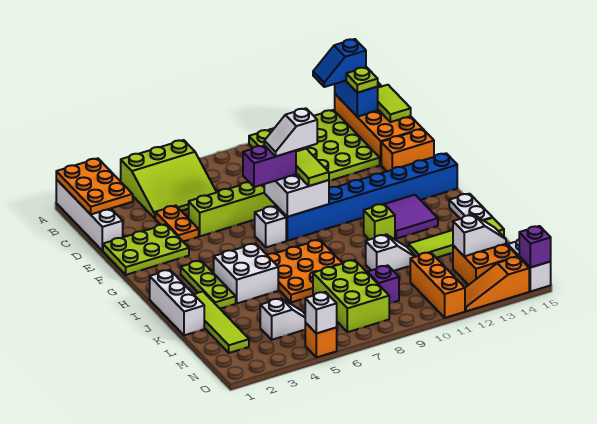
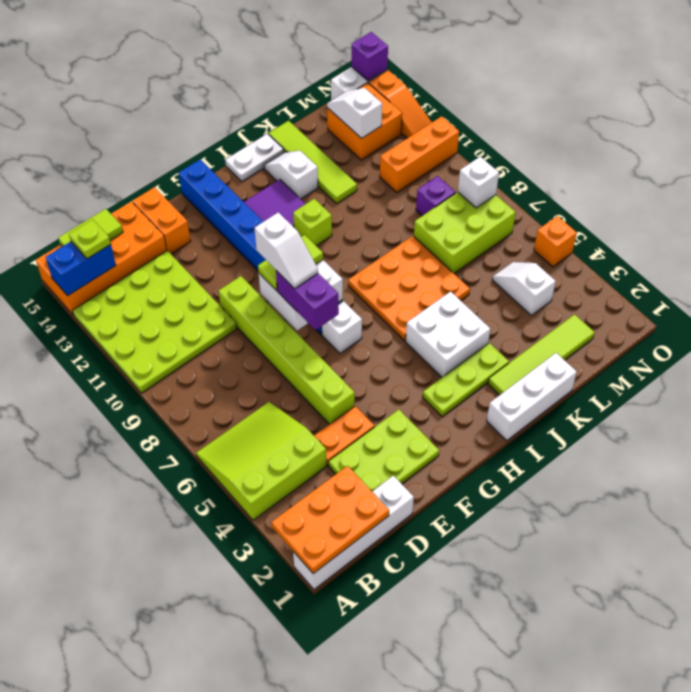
lime slope A4:C6 level 1 top A -> lime slope A4:C6 level 1 top 4
blue slope A13:A14 level 3 top 14 -> none
lime plate E1:F3 level 1 -> lime plate D2:F3 level 1
white slope K10:K11 level 1 top 10 -> white slope J13:J14 level 1 top 13
white brick O5 level 2 -> white brick N8 level 2

